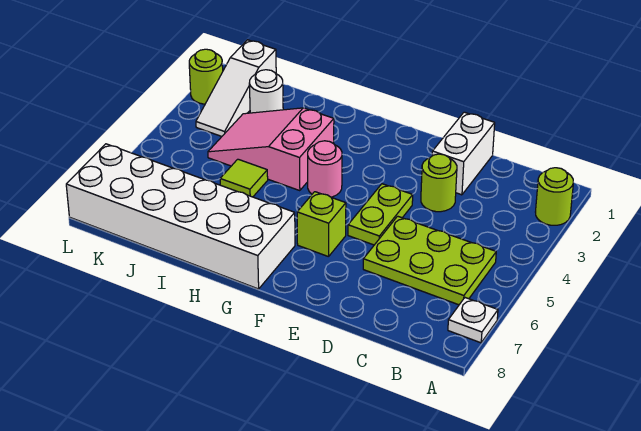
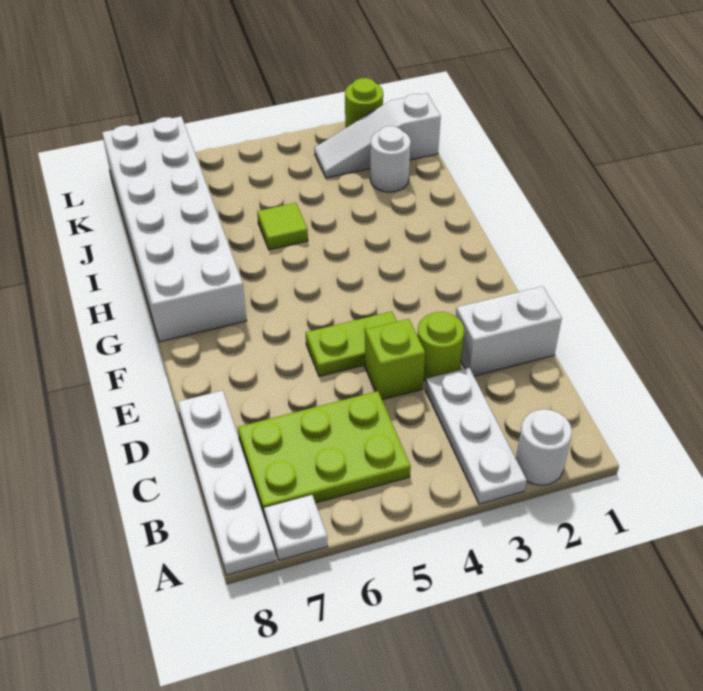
lime round brick A2 level 1 -> white round brick A2 level 1
none -> white plate A3:C3 level 1
none -> white plate A8:D8 level 1
lime plate B5:D6 level 1 -> lime plate B5:C7 level 1
lime brick F6 level 1 -> lime brick D4 level 1
pink round brick G4 level 1 -> none
pink slope H3:J4 level 1 top H -> none

